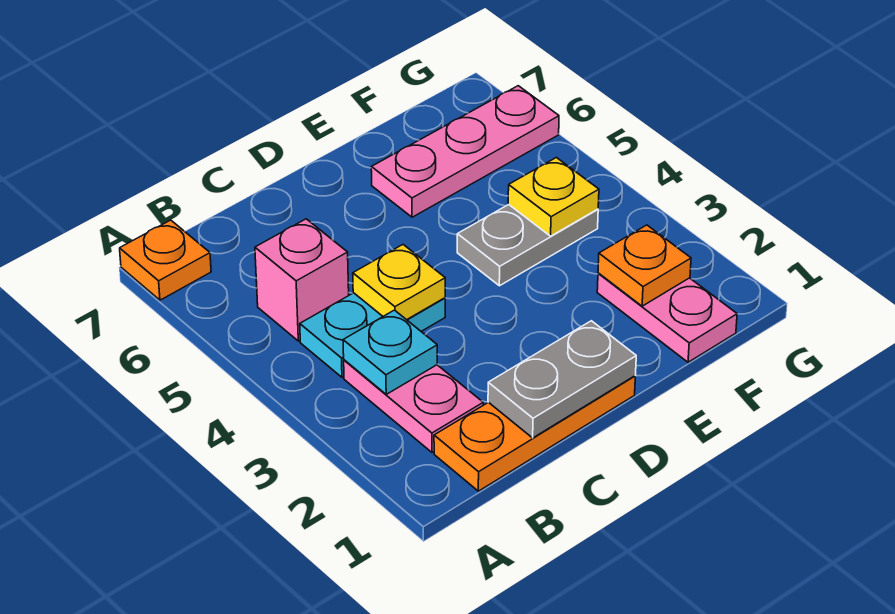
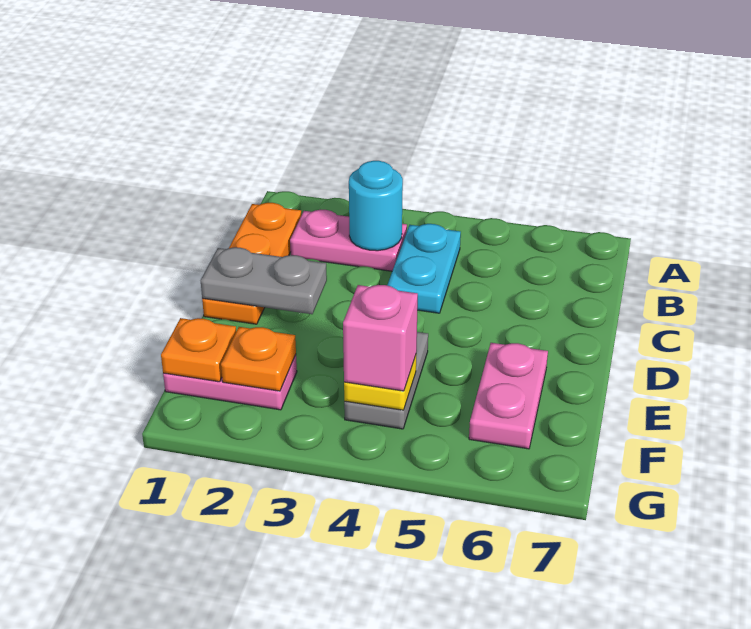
orange plate A7 level 1 -> orange plate F1 level 2
cyan plate B3 level 2 -> cyan round brick B3 level 2
pink brick B5 level 1 -> pink brick F4 level 3
grey plate C1:D1 level 2 -> grey plate D1:D2 level 2
yellow plate C4 level 2 -> none
pink plate E6:G6 level 1 -> pink plate E6:F6 level 1

